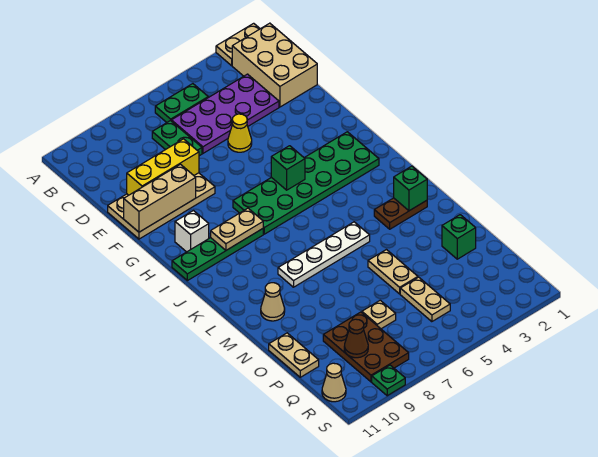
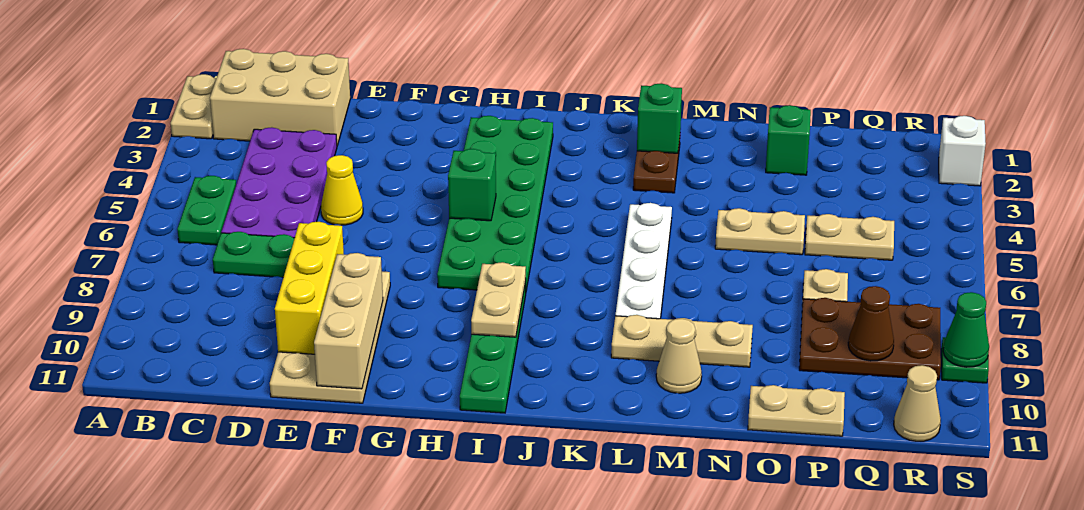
white brick H10 level 1 -> white brick S2 level 1
none -> tan plate L9:N9 level 1
none -> green cone S9 level 2

